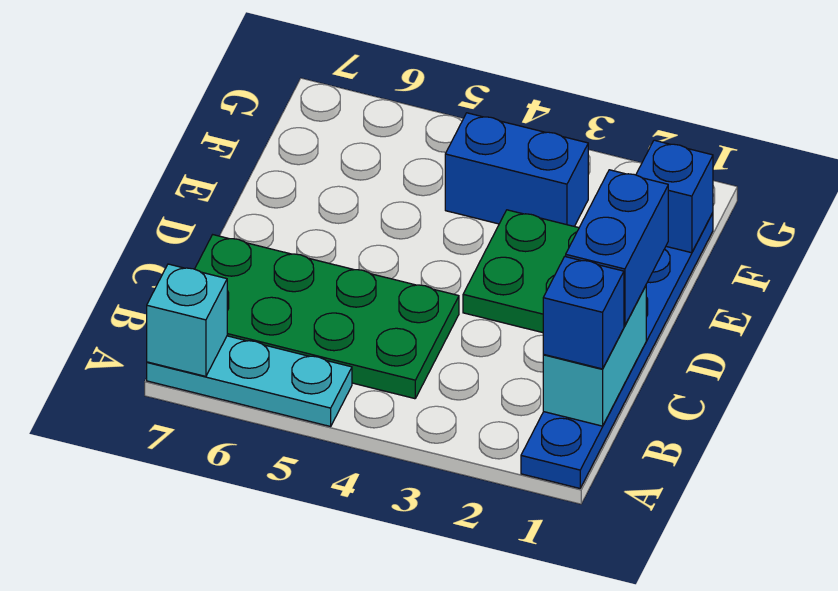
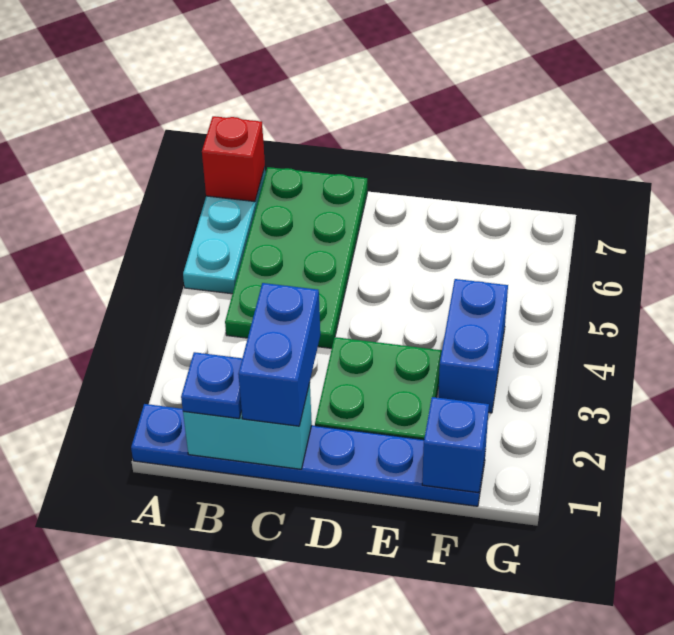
cyan brick A7 level 2 -> red brick A7 level 2
blue brick B1 level 3 -> blue plate B1 level 3
blue brick C1:D1 level 3 -> blue brick C1:C2 level 3

